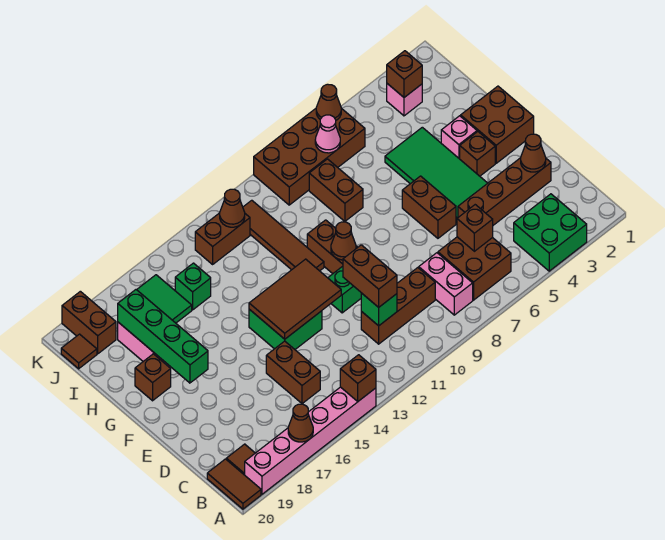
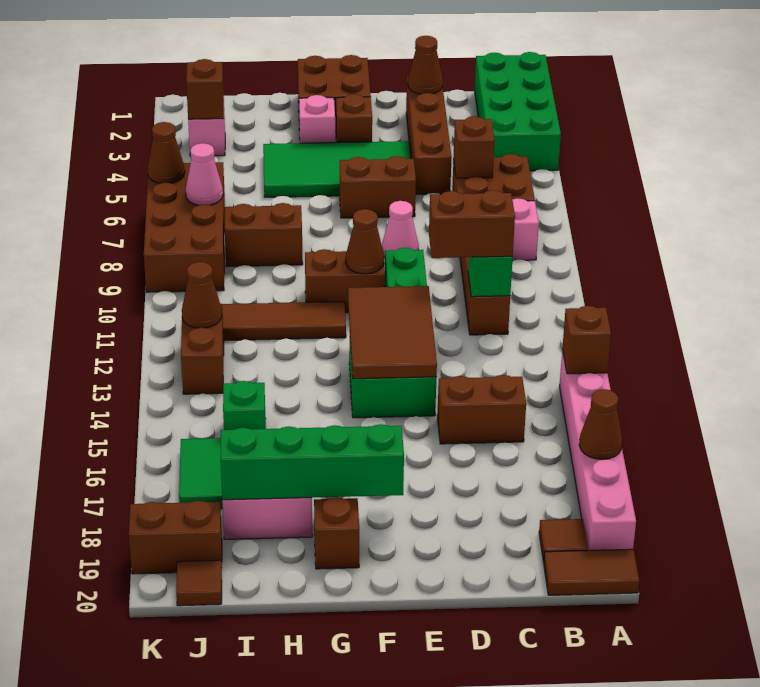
green brick A3:B4 level 1 -> green brick A1:B4 level 1
none -> pink cone E8 level 1

